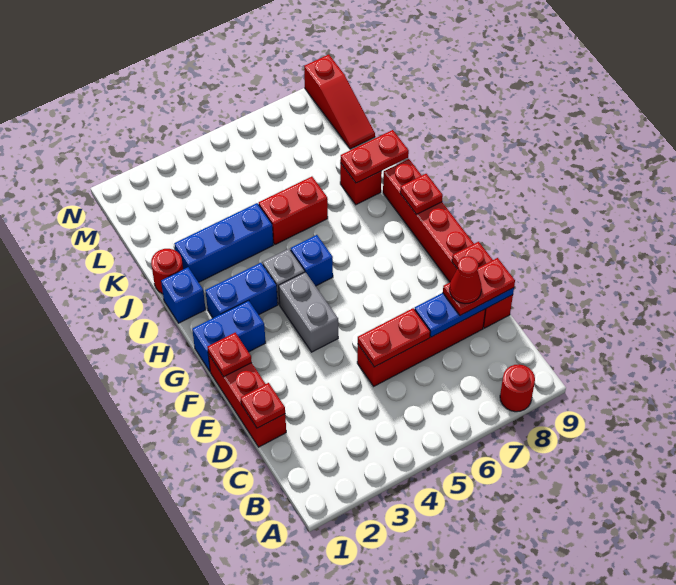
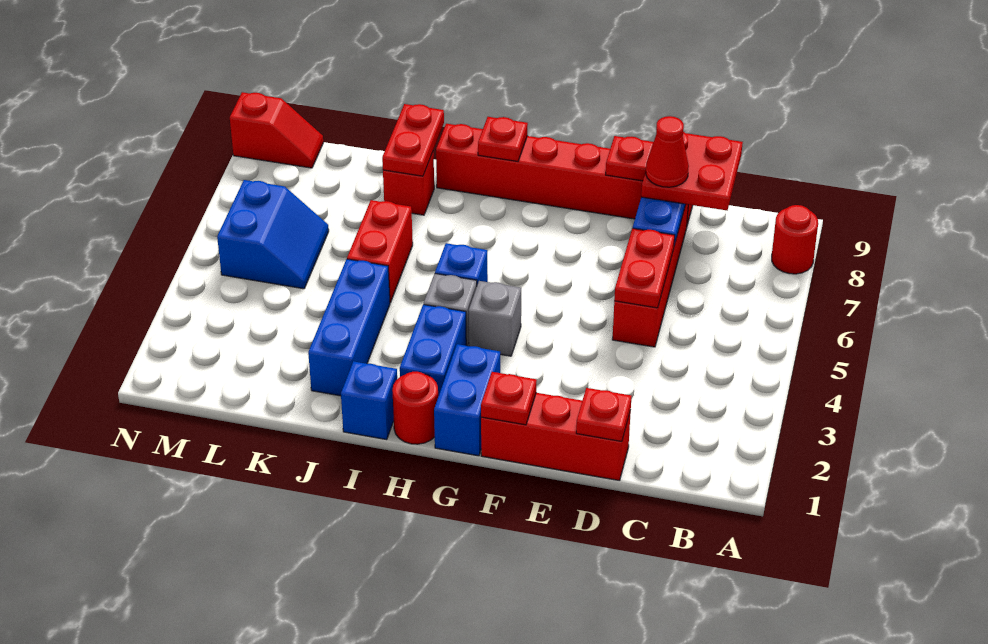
red plate D8:D9 level 3 -> red plate C8:D9 level 3
grey brick F4:G4 level 1 -> grey brick G4 level 1
red round brick J1 level 1 -> red round brick H1 level 1
none -> blue slope L5:M6 level 1 top M
red slope L9:N9 level 1 top N -> red slope M9:N9 level 1 top N

